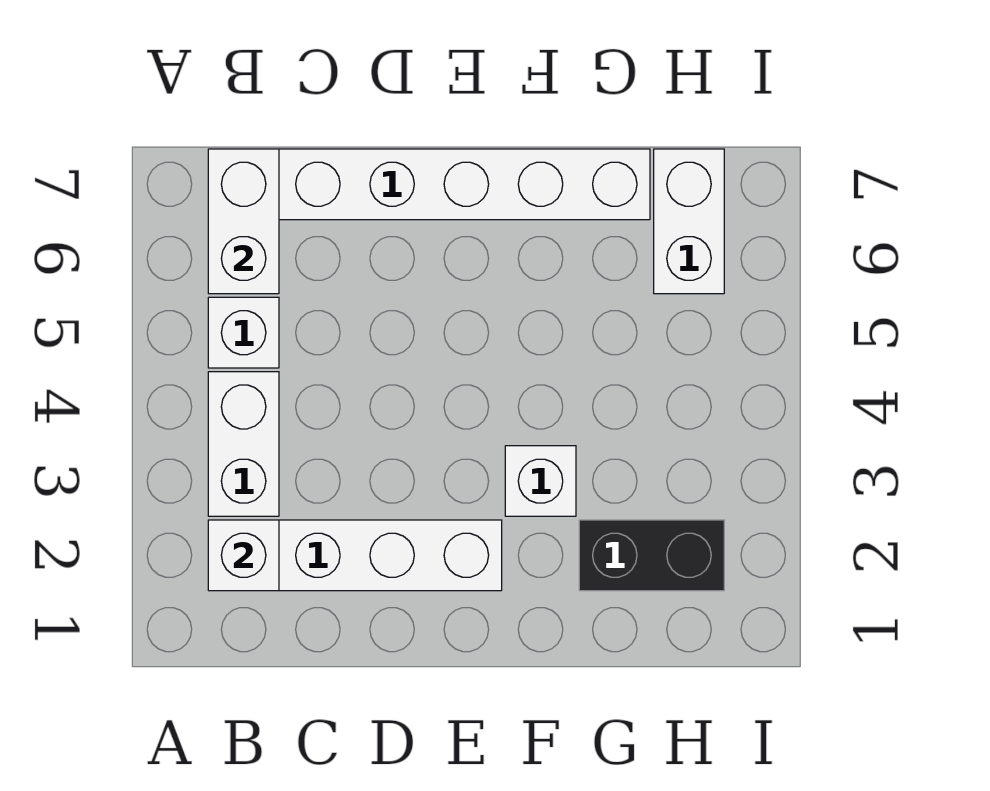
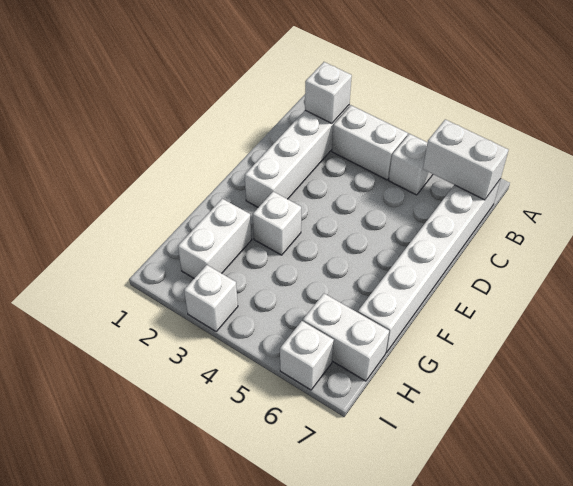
black brick G2:H2 level 1 -> white brick G2:H2 level 1
none -> white brick I3 level 1
none -> white brick I6 level 1

